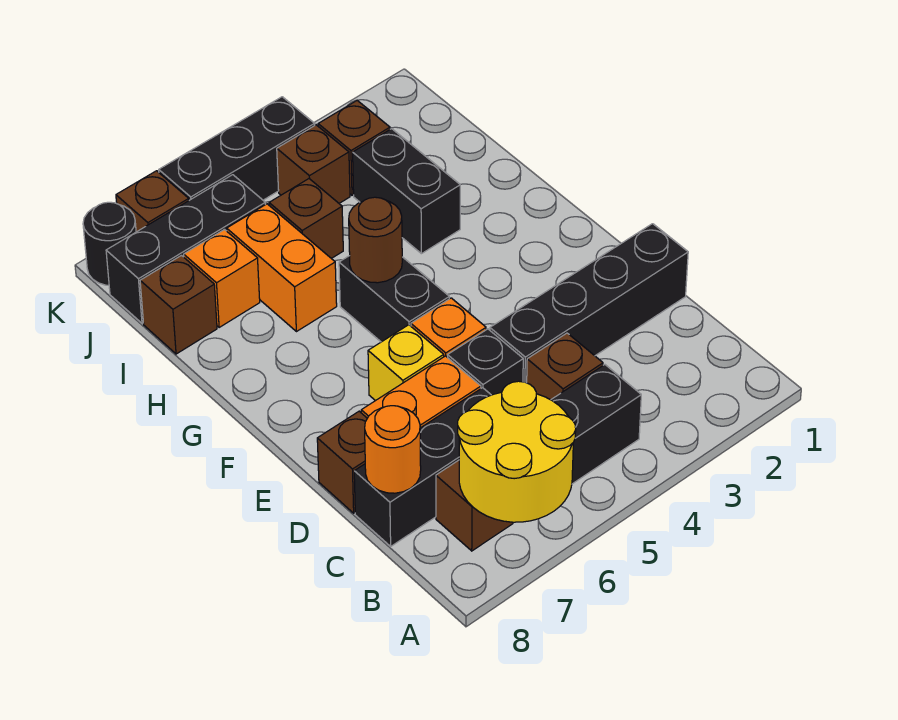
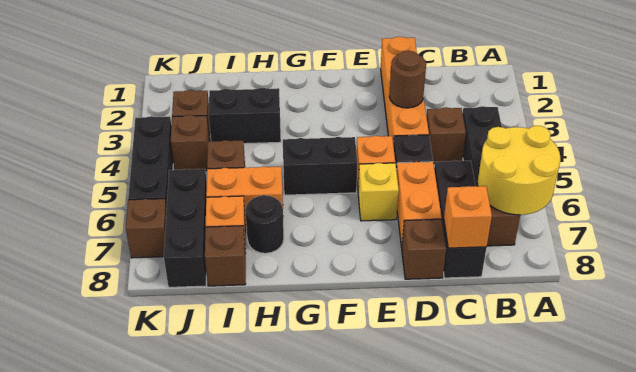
orange round brick C8 level 2 -> orange brick C8 level 2
black brick D1:D4 level 1 -> orange brick D1:D4 level 1
brown round brick G5 level 2 -> brown round brick D3 level 2
black round brick K8 level 1 -> black round brick H7 level 1

